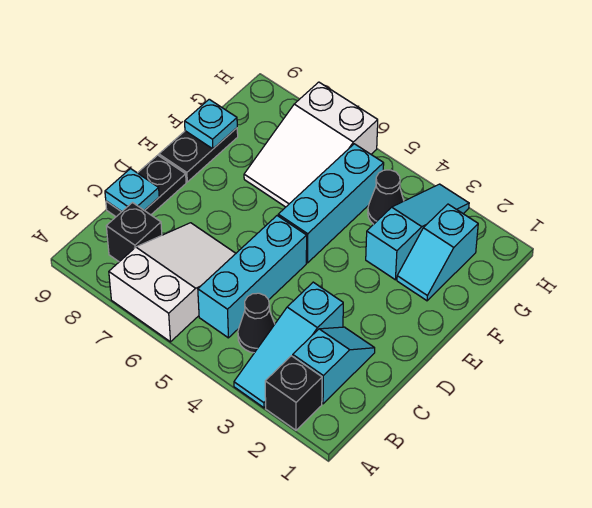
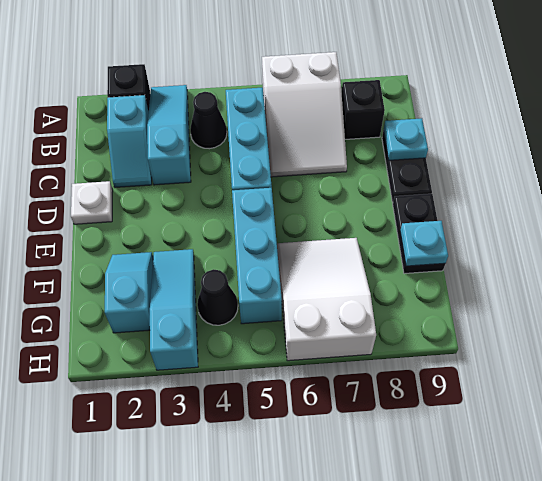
none -> white plate D1 level 1
cyan slope F3:H3 level 1 top F -> cyan slope F3:H3 level 1 top H

